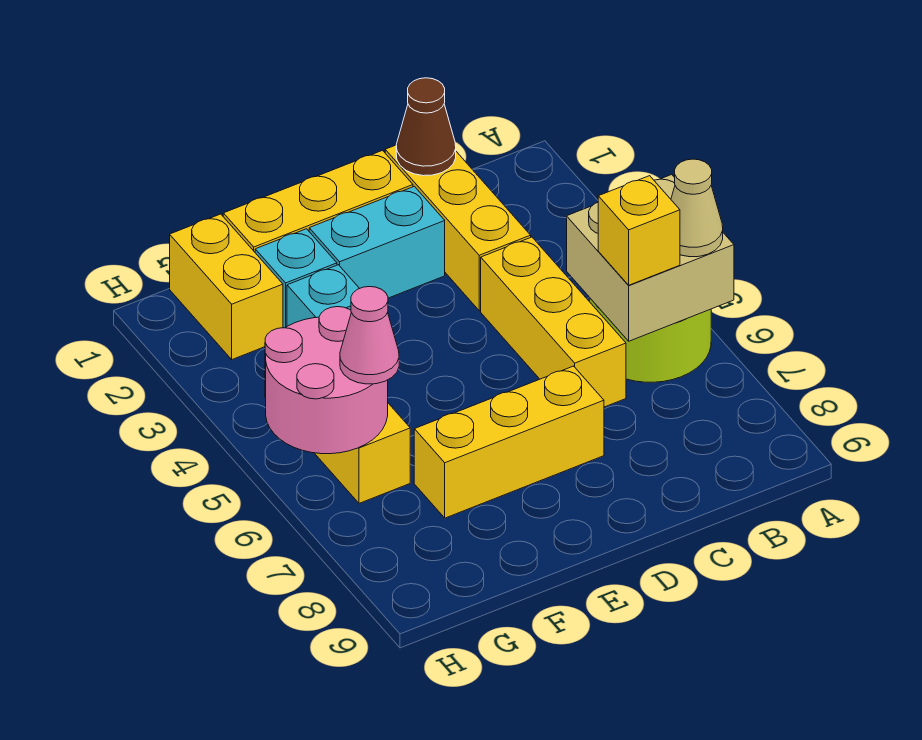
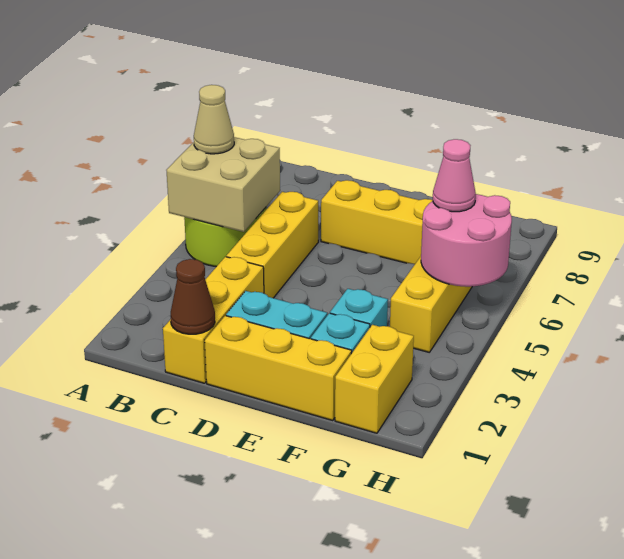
yellow brick B6 level 3 -> none

